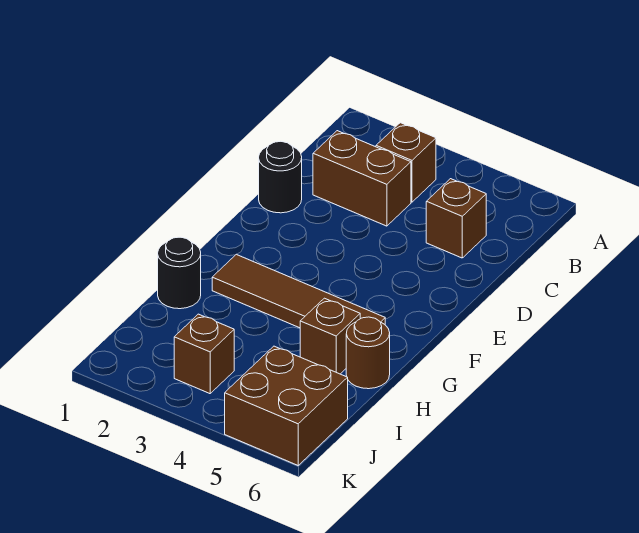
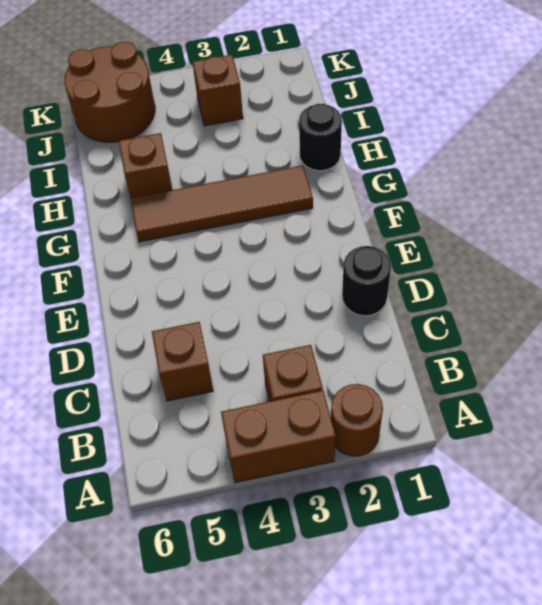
brown brick C2:C3 level 1 -> brown brick A3:A4 level 1
brown round brick H6 level 1 -> brown round brick A2 level 1
brown brick J5:K6 level 1 -> brown round brick J5:K6 level 1

